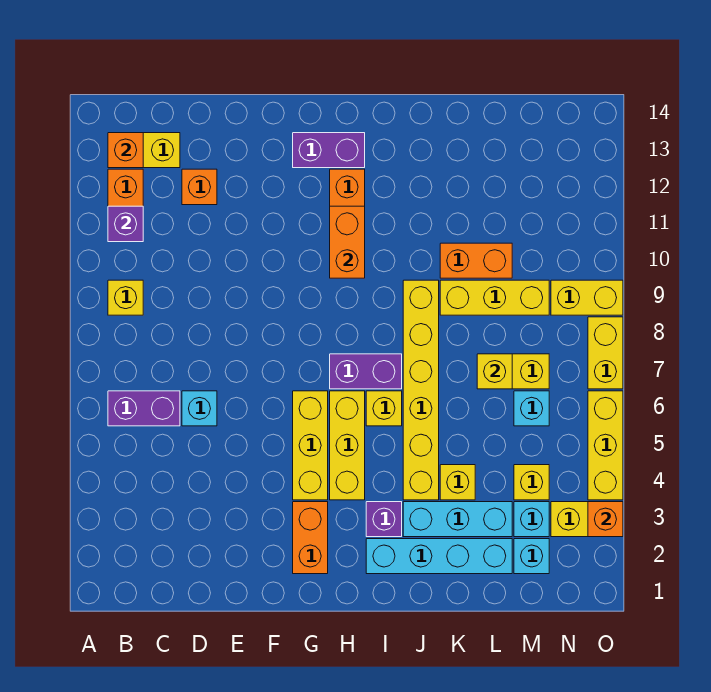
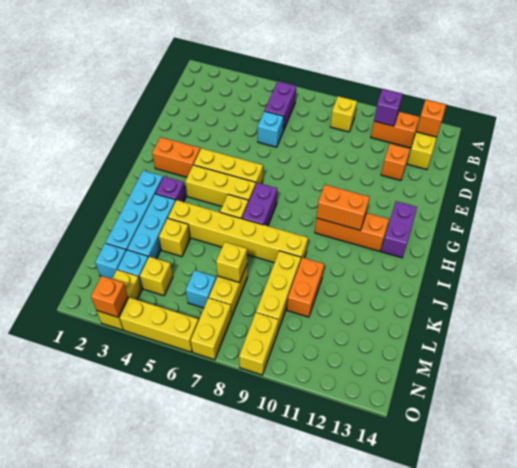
yellow brick O7:O8 level 1 -> yellow brick N7:O7 level 1

